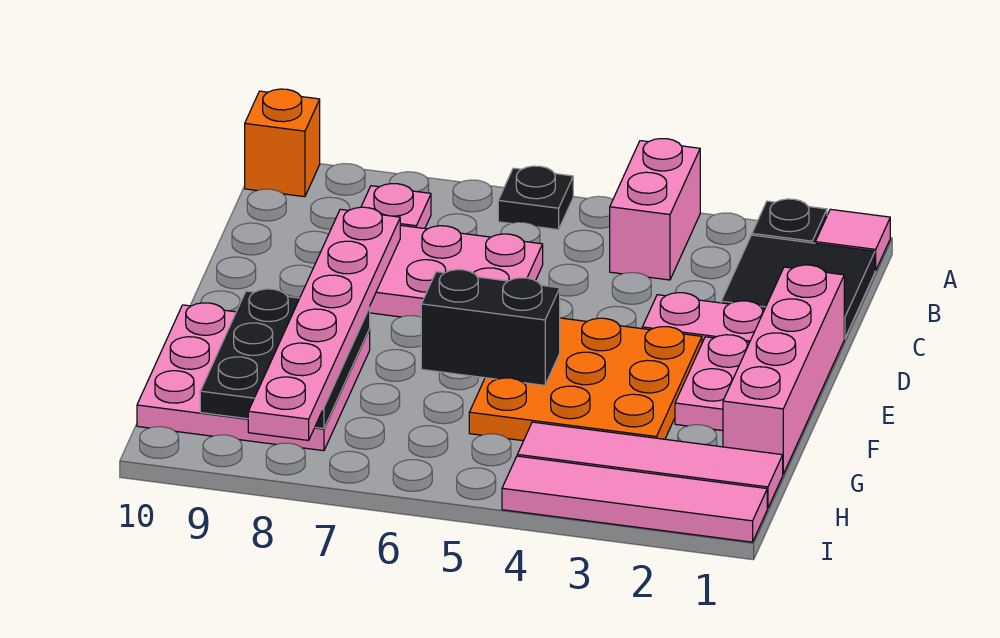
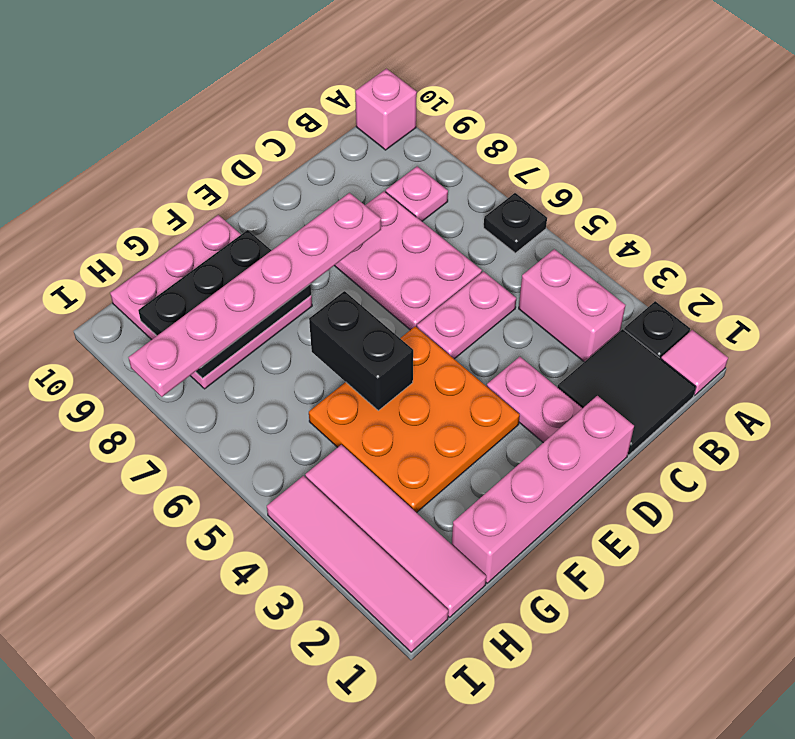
pink brick A4:B4 level 1 -> pink brick B3:B4 level 1
orange brick A10 level 1 -> pink brick A10 level 1
pink plate E2:F2 level 1 -> pink plate C5:D5 level 1

